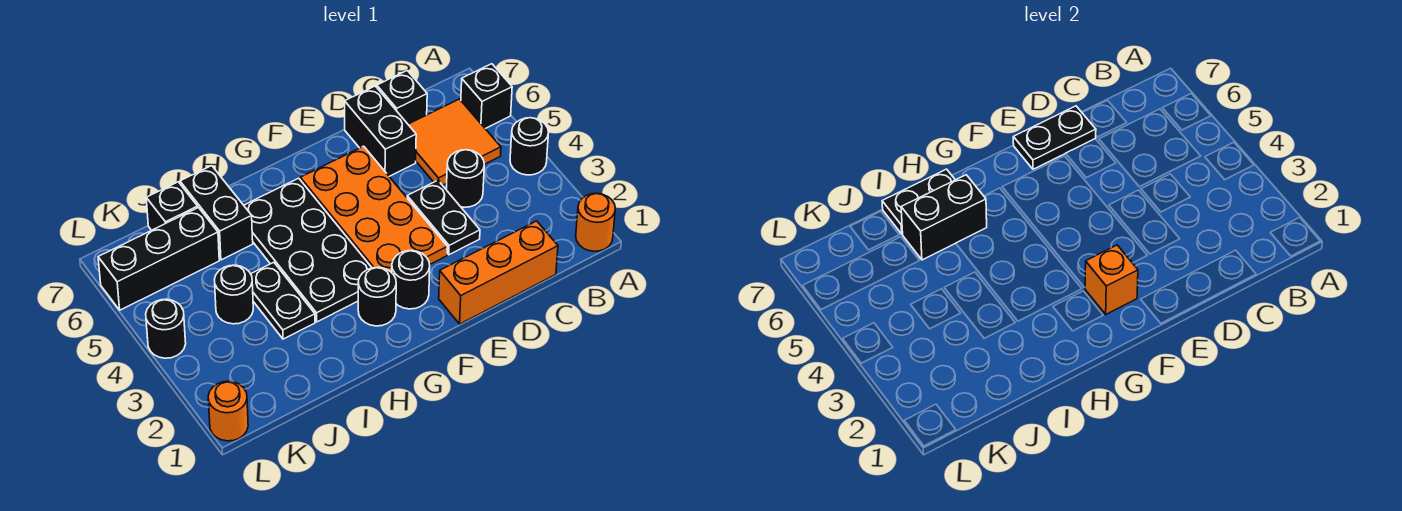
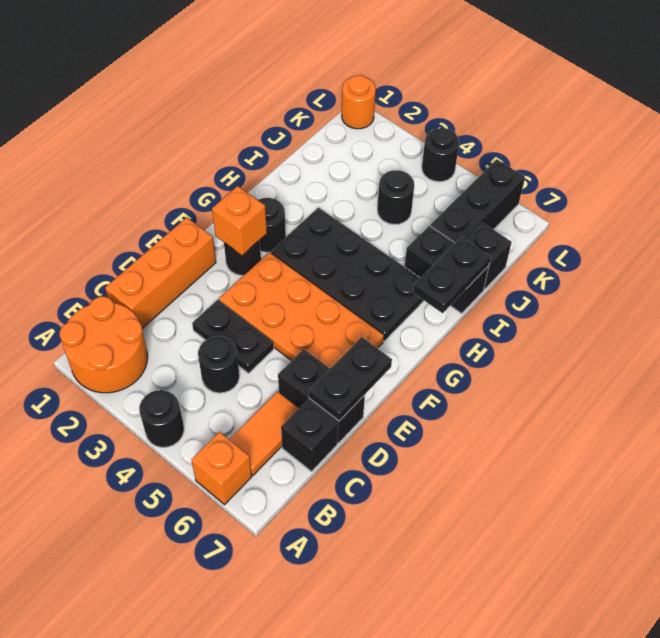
orange round brick A1 level 1 -> orange round brick A1:B2 level 1
black brick A6 level 1 -> orange brick A6 level 1
orange tile B5:C6 level 1 -> orange tile B6:C6 level 1
black brick H6:I6 level 2 -> none
black plate I3:I4 level 1 -> none

